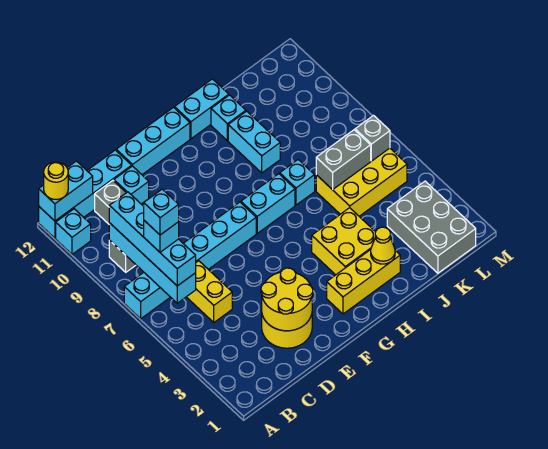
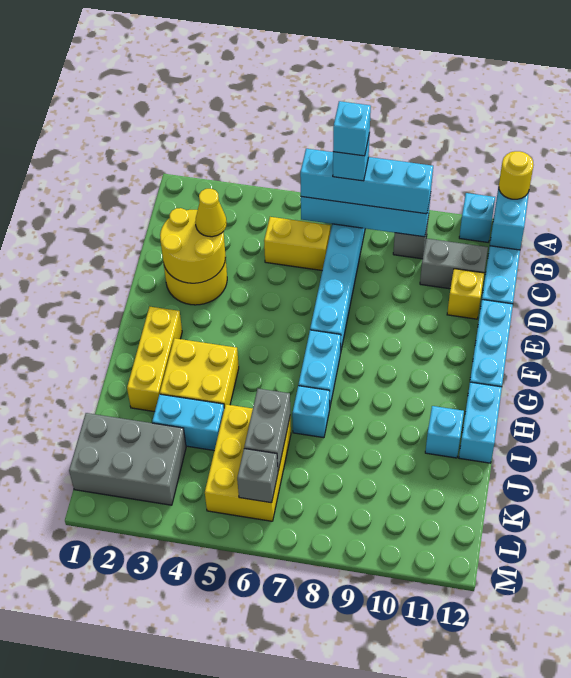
cyan brick D11 level 1 -> yellow brick D11 level 1
yellow cone I2 level 2 -> yellow cone D3 level 3
cyan brick I9:I10 level 1 -> cyan brick J3:J4 level 1

